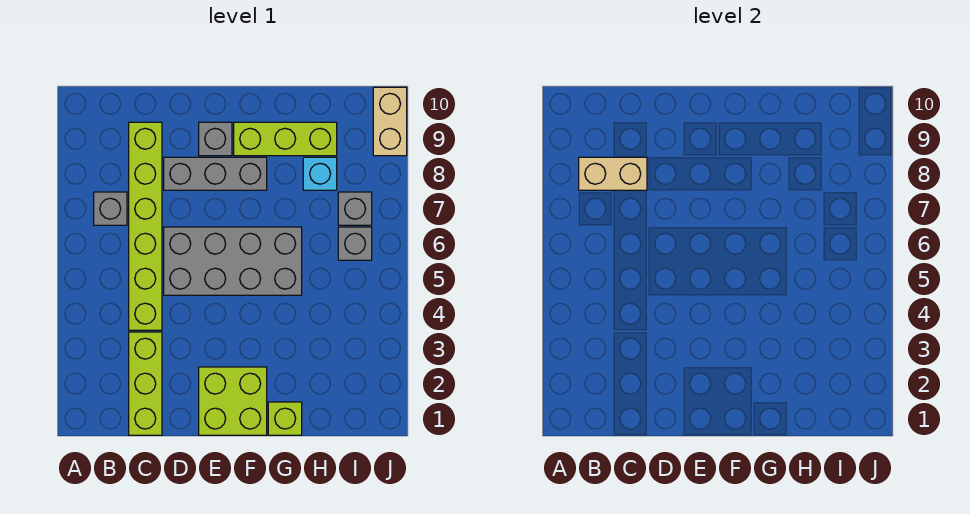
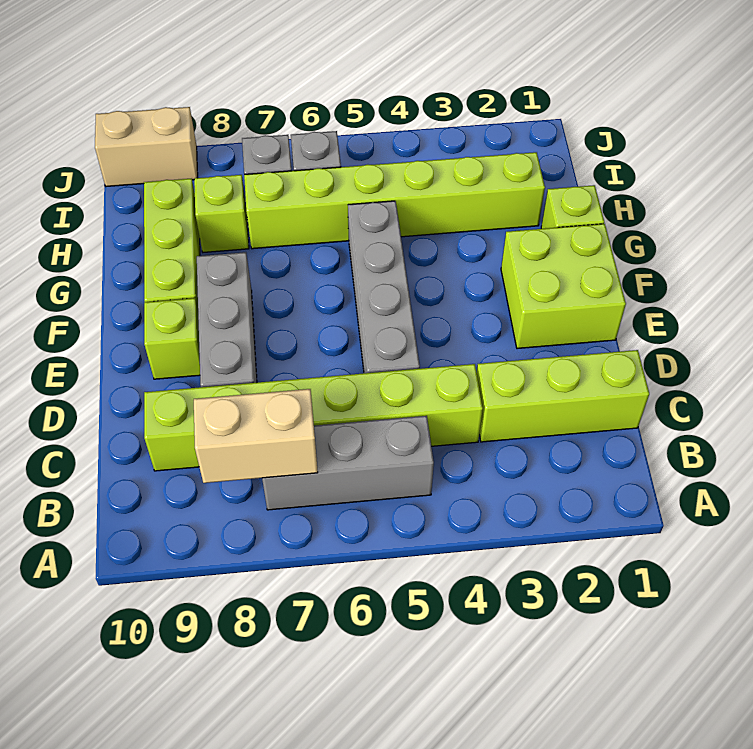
grey brick B7 level 1 -> grey brick B5:B7 level 1
tan brick B8:C8 level 2 -> tan brick B7:B8 level 2
grey brick D5:G6 level 1 -> grey brick D5:G5 level 1
grey brick E9 level 1 -> lime brick E9 level 1
none -> lime brick H2:H7 level 1
cyan brick H8 level 1 -> lime brick H8 level 1

